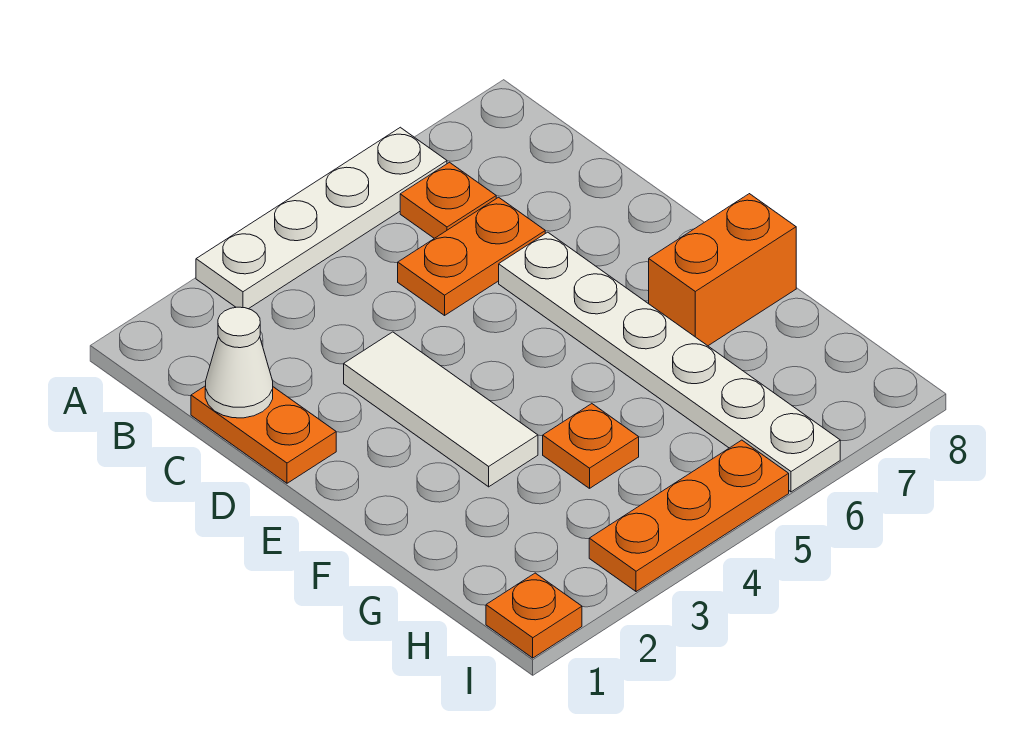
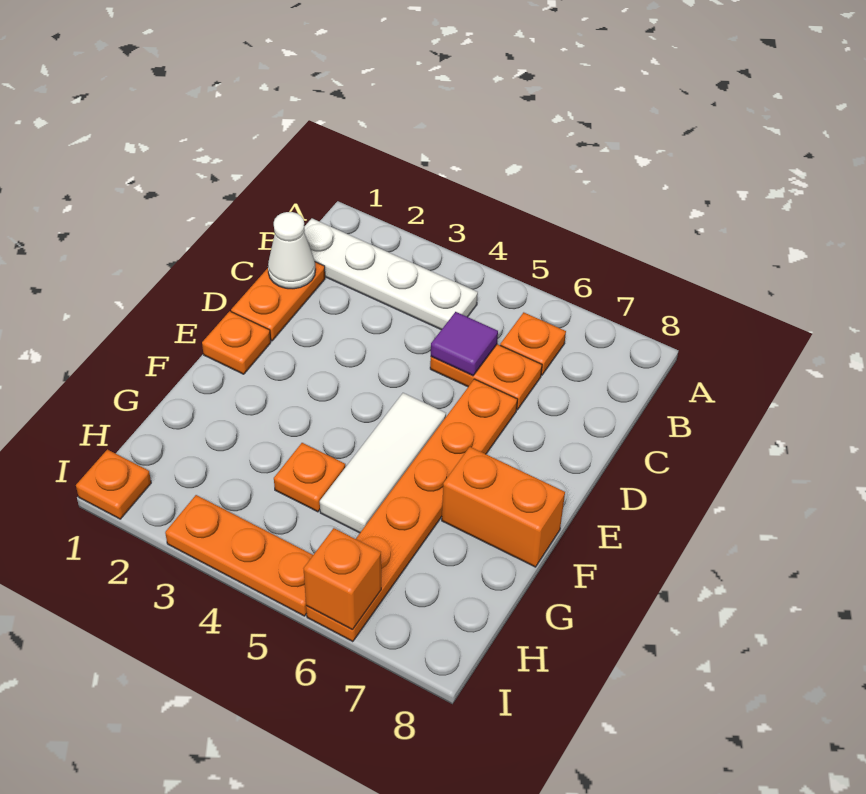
white plate A3:A6 level 1 -> white plate B1:B4 level 1
none -> purple tile C5 level 2
white tile D3:F3 level 1 -> white tile E5:G5 level 1
white plate D6:I6 level 1 -> orange plate D6:I6 level 1
none -> orange plate E1 level 1
none -> orange brick I6 level 2

